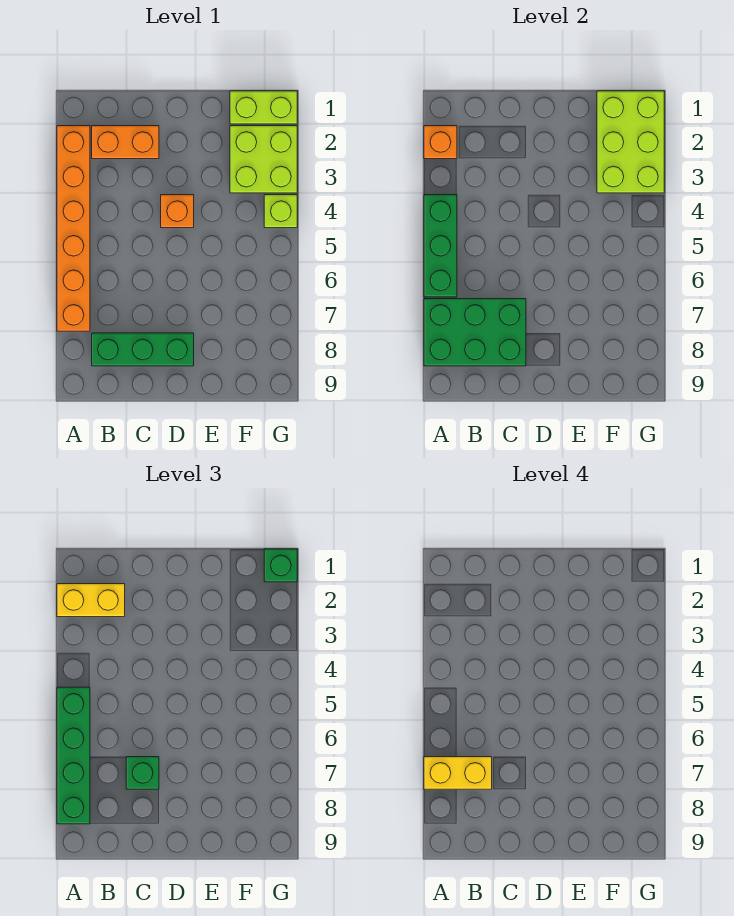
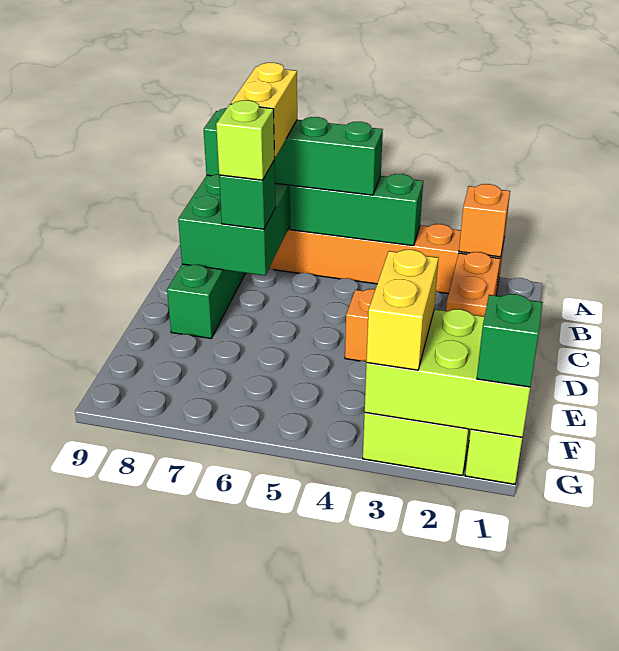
yellow brick A2:B2 level 3 -> yellow brick F3:G3 level 3
lime brick G4 level 1 -> lime brick C7 level 4

